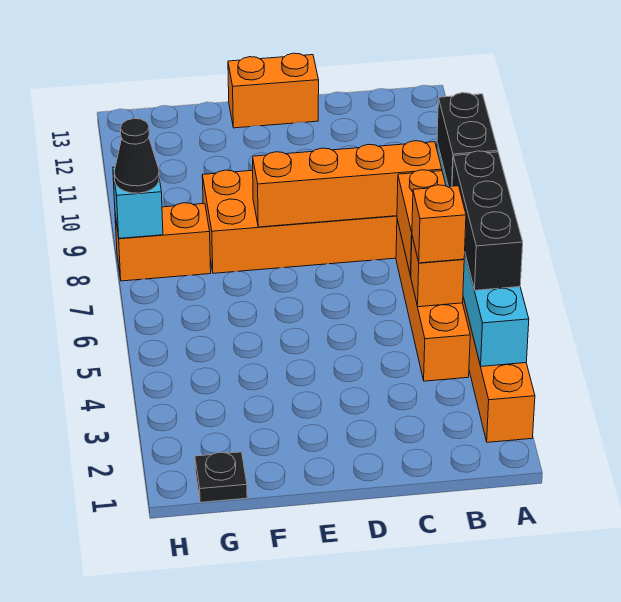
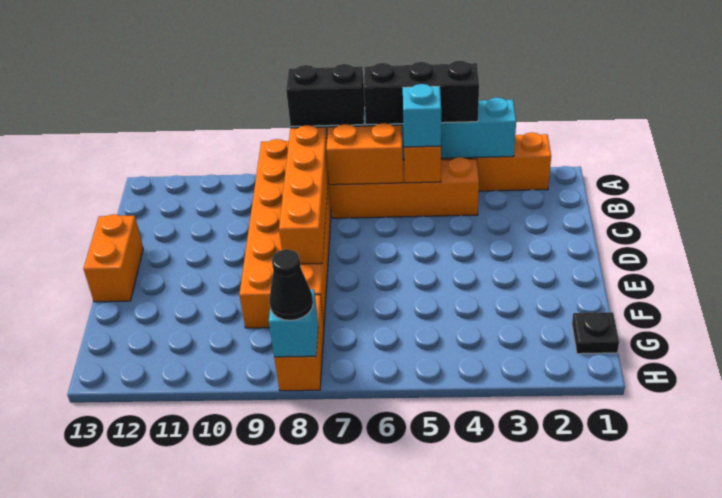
orange brick B5 level 3 -> cyan brick B5 level 3

